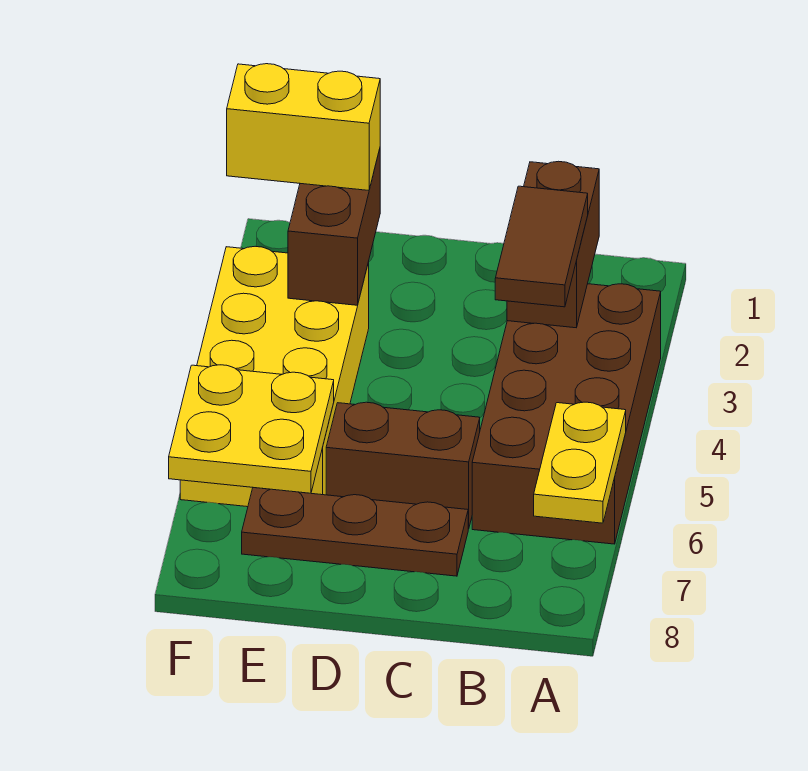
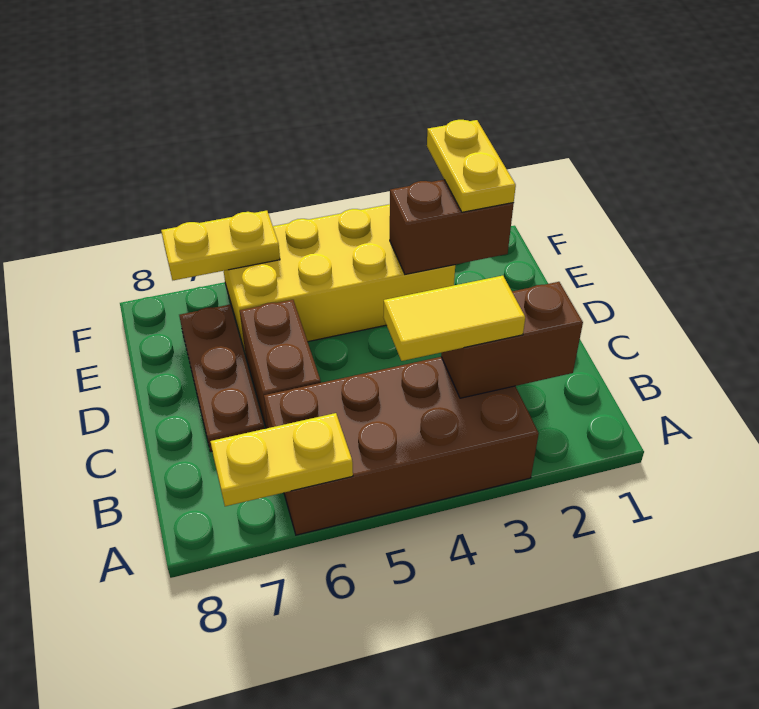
brown tile B3:B4 level 3 -> yellow tile B3:B4 level 3
yellow brick E2:F2 level 3 -> yellow plate E2:F2 level 3
yellow plate E6:F7 level 2 -> yellow plate F6:F7 level 2

